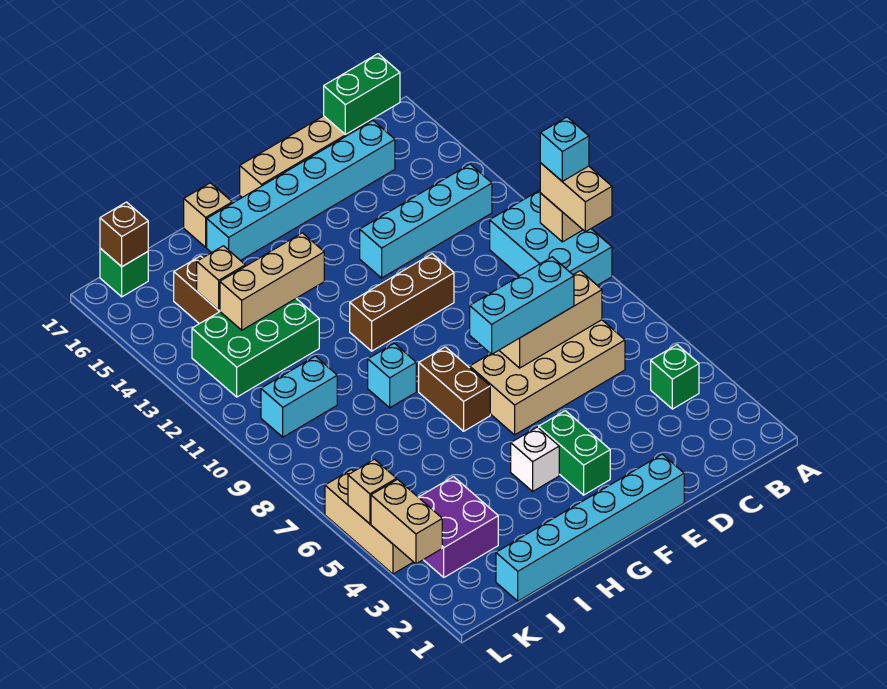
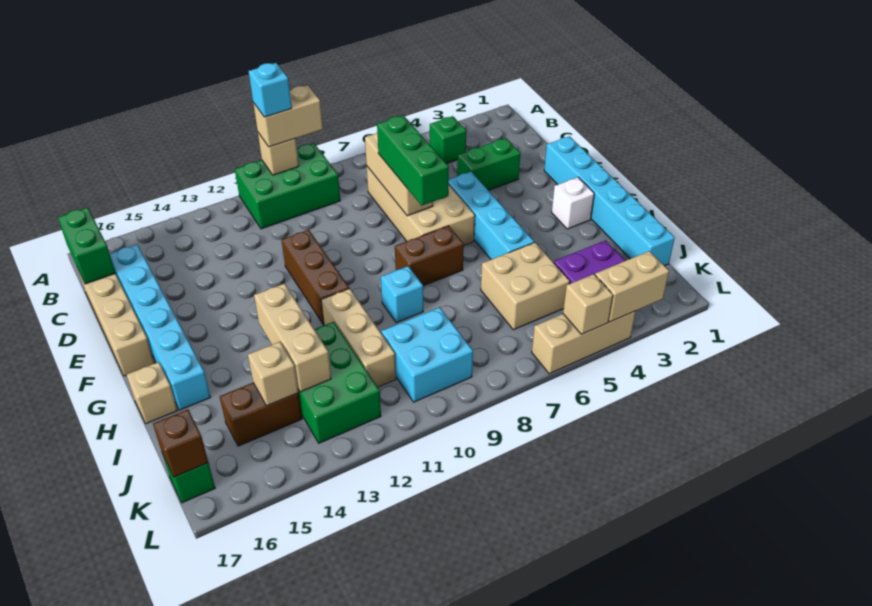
cyan brick A9:B11 level 1 -> green brick A9:B11 level 1
cyan brick B13:E13 level 1 -> cyan brick E5:H5 level 1
cyan brick D7:F7 level 3 -> green brick D7:F7 level 3
green brick F3:F4 level 1 -> green brick D3:D4 level 1
white brick G4 level 1 -> white brick G2 level 1
none -> tan brick H11:J11 level 1
none -> tan brick I5:J6 level 1
cyan brick J10:K10 level 1 -> cyan brick J9:K10 level 1

